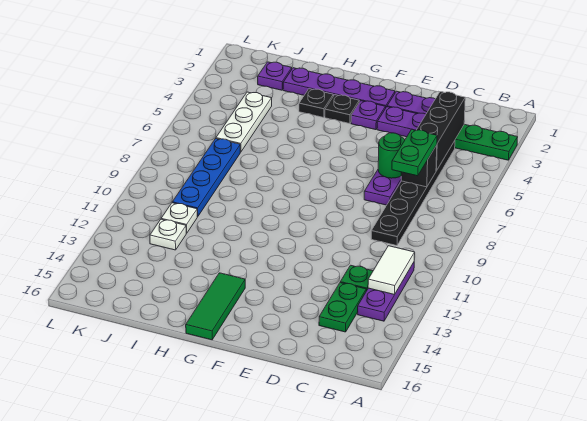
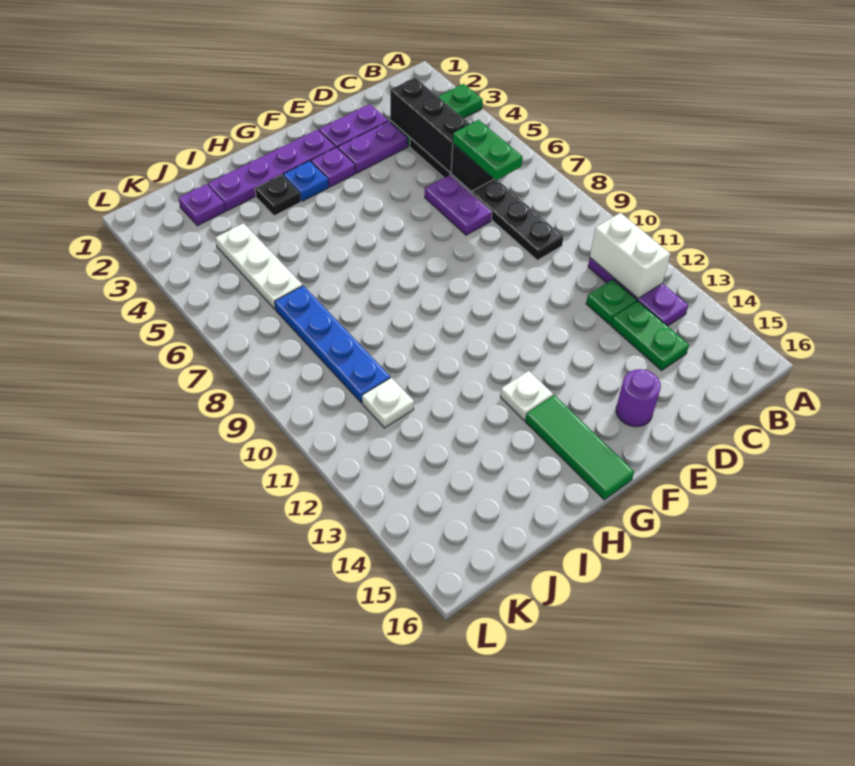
white tile B11:B12 level 2 -> white brick B11:B12 level 2
green round brick D6 level 2 -> none
none -> purple round brick E15 level 1
black plate G3 level 1 -> blue plate G3 level 1
white plate J12 level 1 -> white plate G13 level 1

